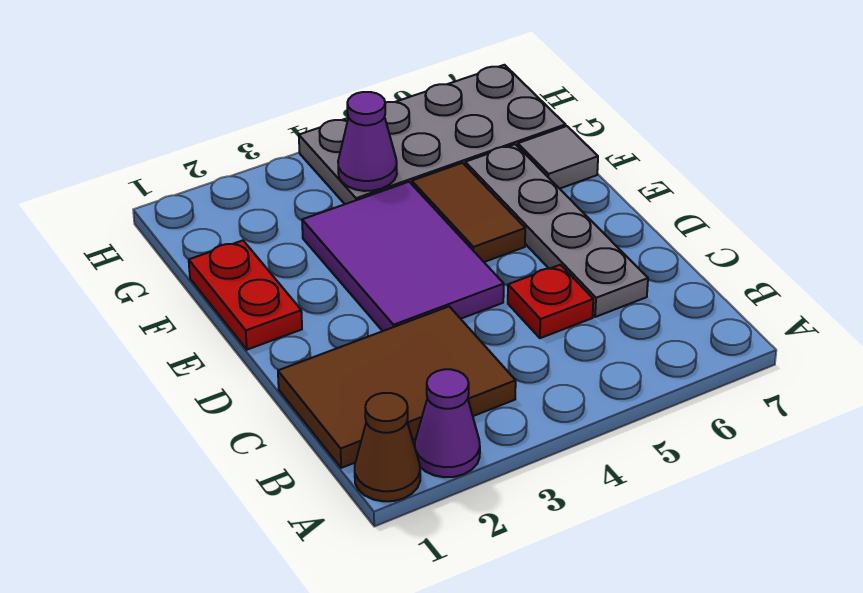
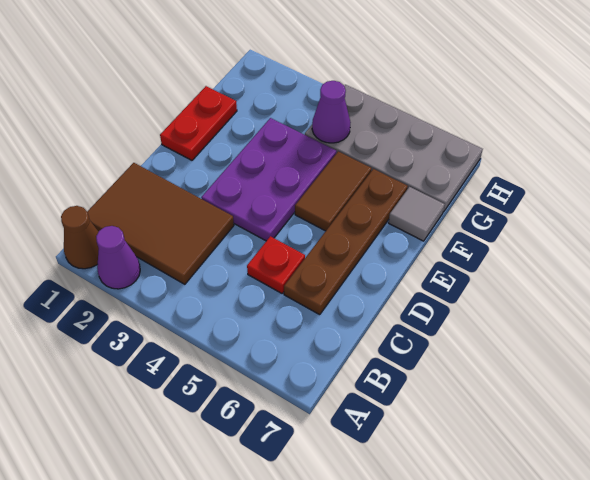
grey plate C6:F6 level 1 -> brown plate C6:F6 level 1
purple tile D3:F4 level 1 -> purple plate D3:F4 level 1

